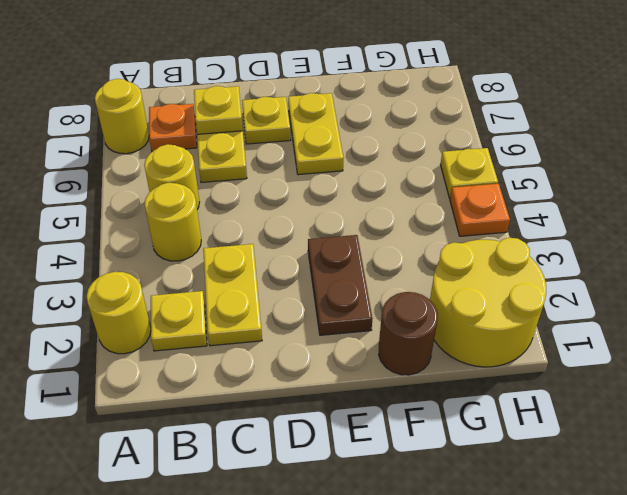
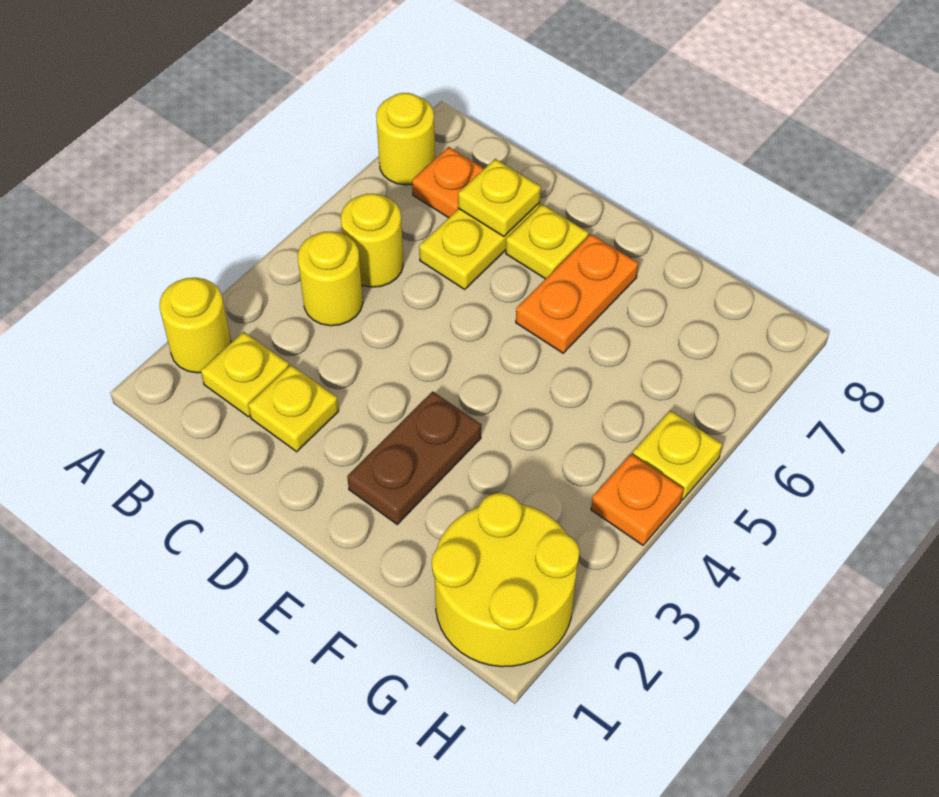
yellow plate C2:C3 level 1 -> yellow plate C2 level 1
yellow plate E6:E7 level 1 -> orange plate E6:E7 level 1
brown round brick F1 level 1 -> none

